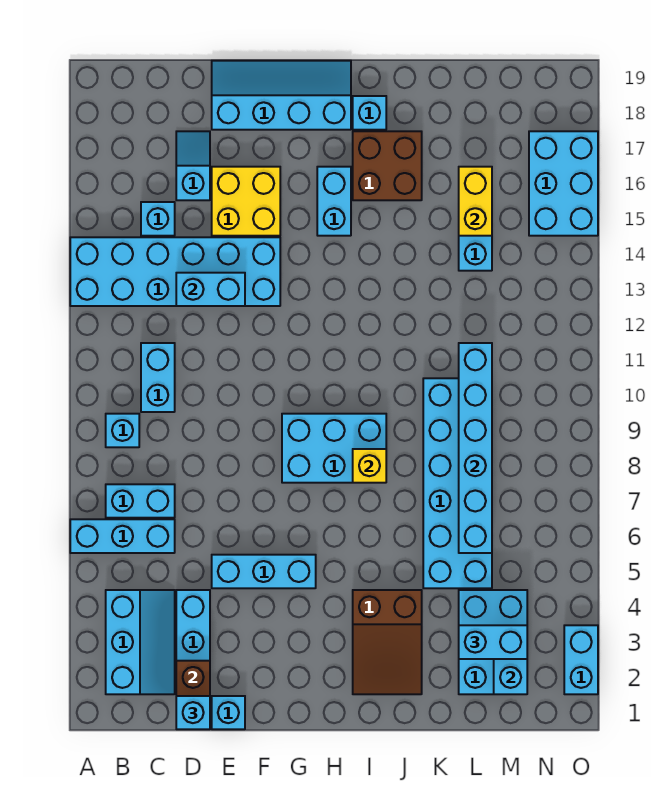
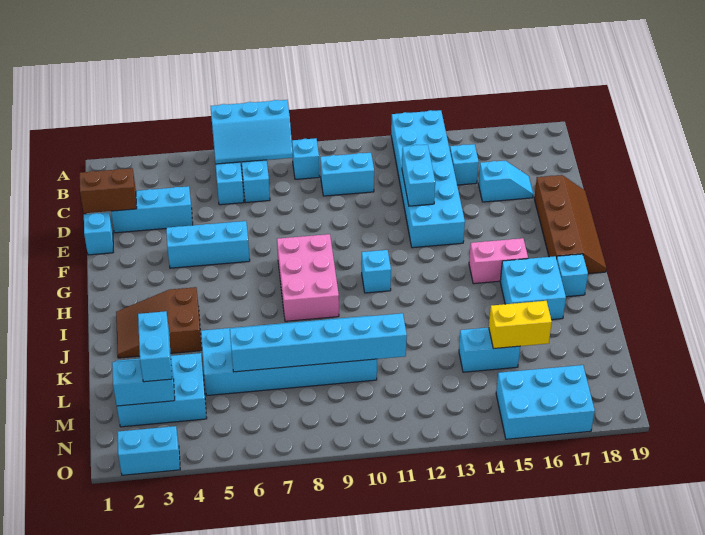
cyan slope B2:C4 level 1 top B -> cyan slope A6:B8 level 2 top A
cyan brick D1 level 3 -> cyan brick H11 level 1
cyan brick E5:G5 level 1 -> cyan brick F4:F6 level 1
yellow brick E15:F16 level 1 -> none
cyan slope E18:H19 level 1 top 18 -> brown slope E18:H19 level 1 top 18
cyan brick G8:I9 level 1 -> pink brick G8:I9 level 1
cyan brick H15:H16 level 1 -> pink brick H15:H16 level 1
yellow brick I8 level 2 -> none
brown brick I16:J17 level 1 -> cyan brick I16:J17 level 1

